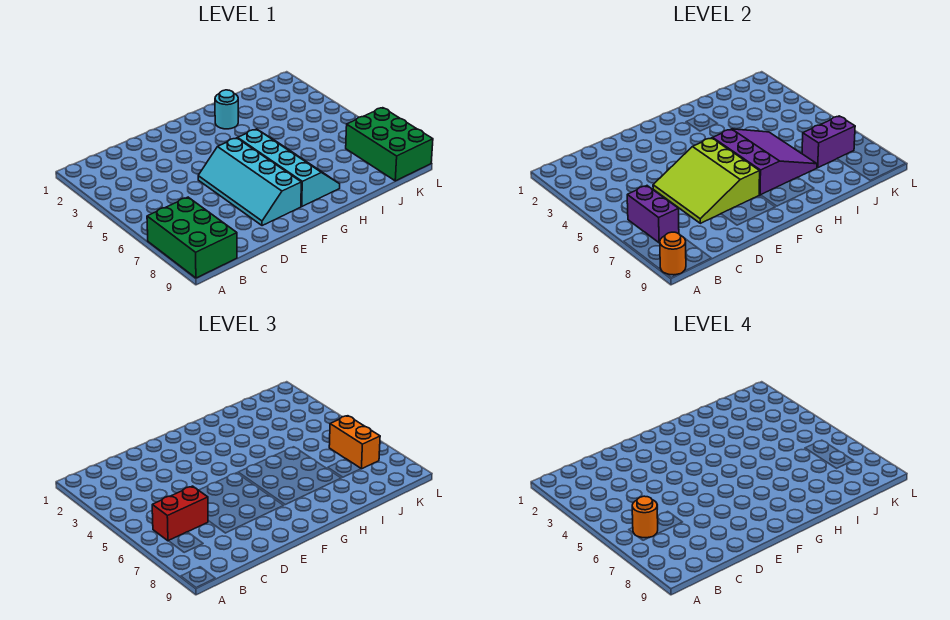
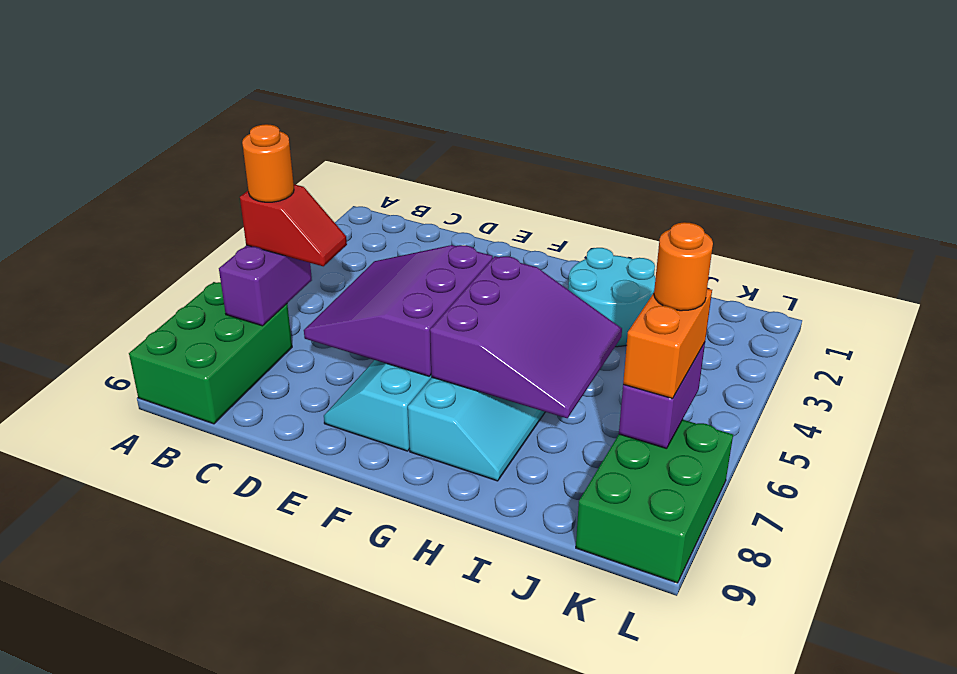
orange round brick A9 level 2 -> orange round brick K6 level 4
red brick B6:C6 level 3 -> red slope B6:C6 level 3 top B
lime slope D5:F7 level 2 top F -> purple slope D5:F7 level 2 top F
cyan round brick H2 level 1 -> cyan round brick H2:I3 level 1
purple brick J7:K7 level 2 -> purple brick K6:K7 level 2

